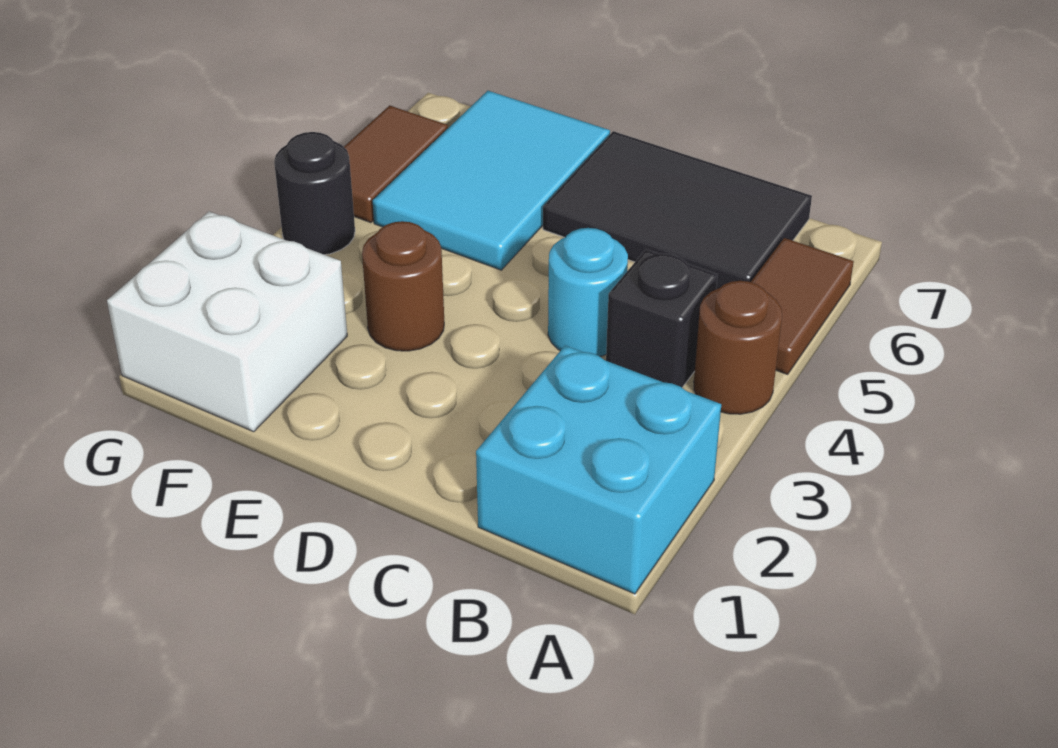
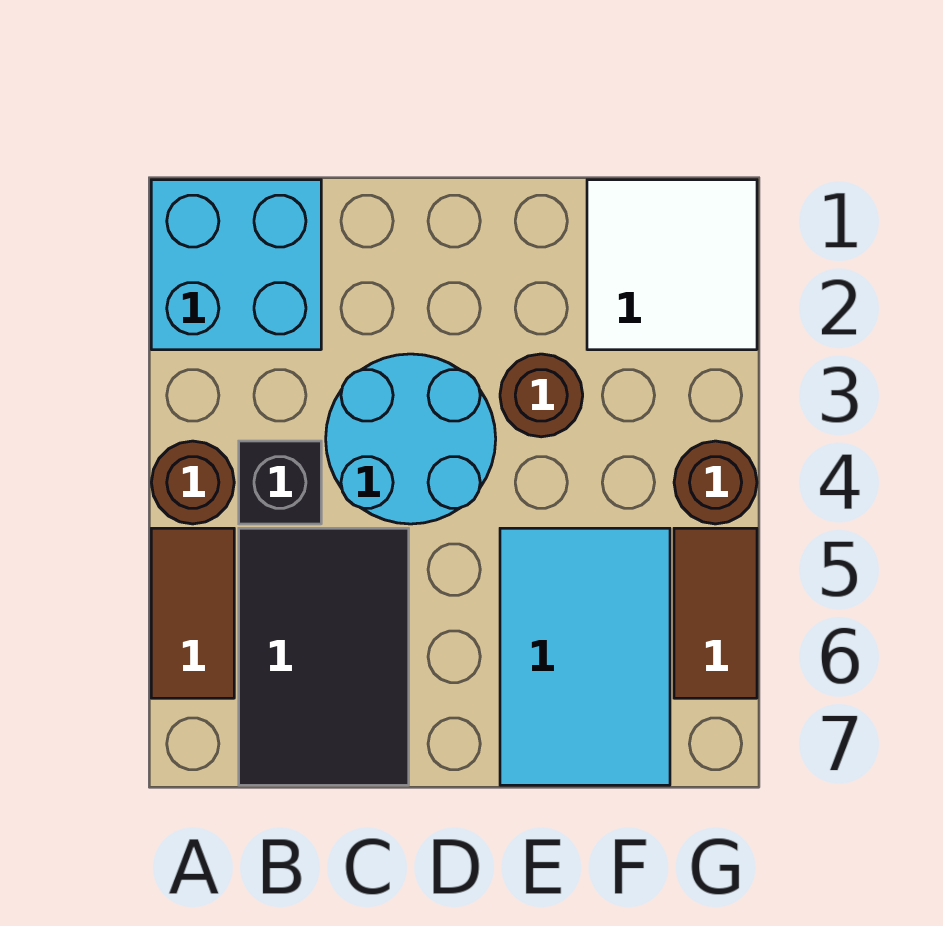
black tile B6:D7 level 1 -> black tile B5:C7 level 1
cyan round brick C4 level 1 -> cyan round brick C3:D4 level 1
white brick F1:G2 level 1 -> white tile F1:G2 level 1
black round brick G4 level 1 -> brown round brick G4 level 1

